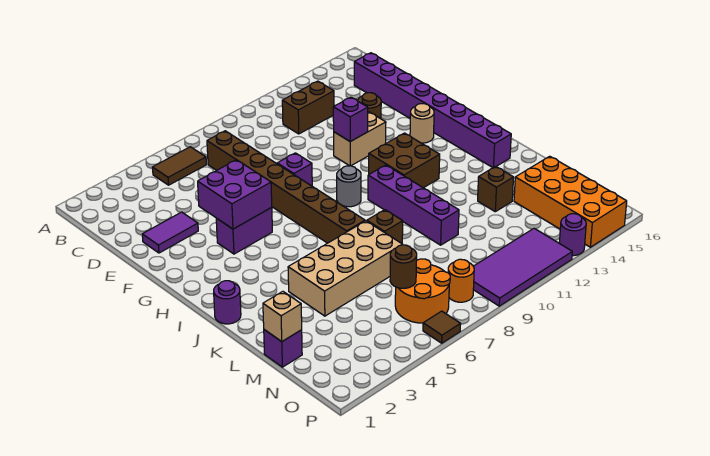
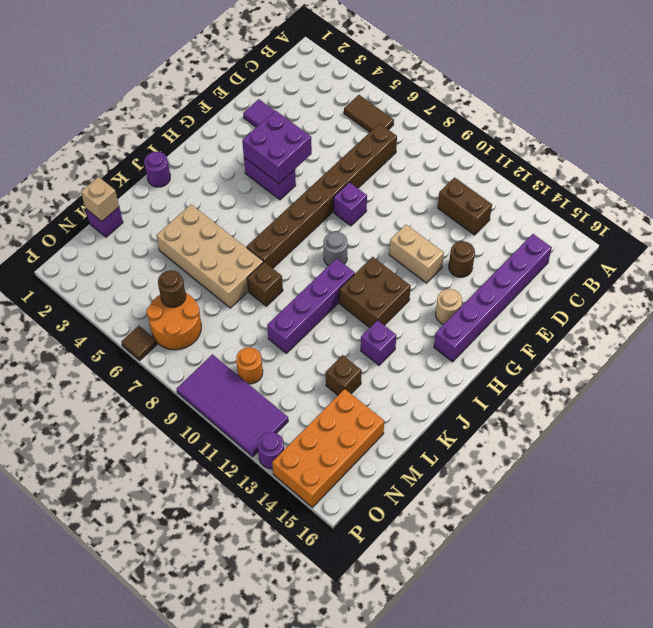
purple brick C15:J15 level 1 -> purple brick C15:H15 level 1
purple brick F11 level 2 -> purple brick J13 level 1
orange round brick O8 level 1 -> orange round brick N10 level 1

